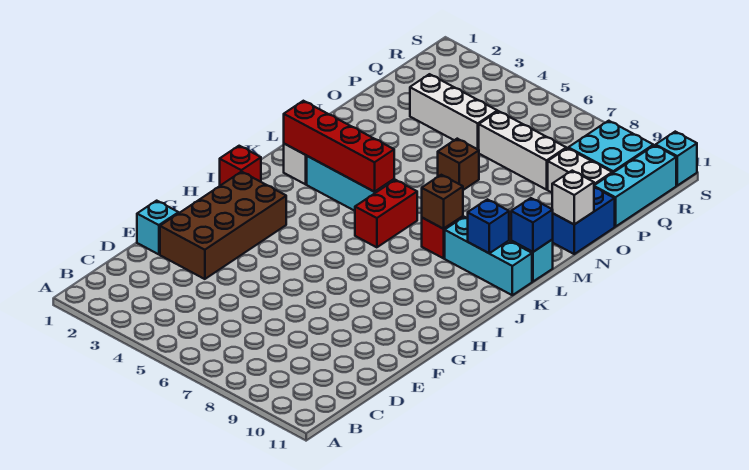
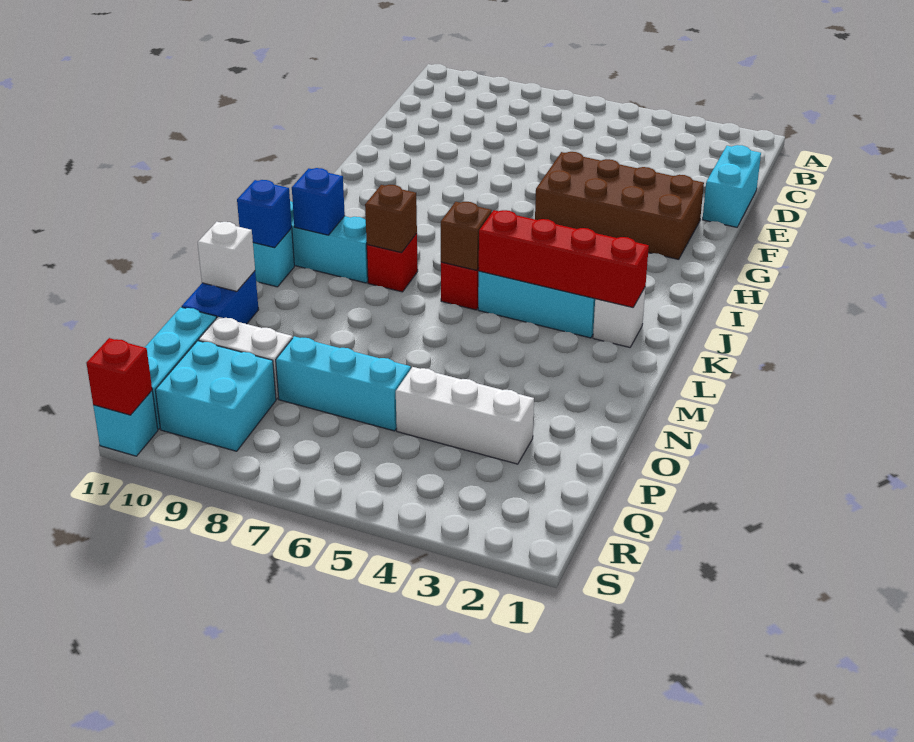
cyan brick E1 level 1 -> cyan brick D1:E1 level 1
brown brick E2:H3 level 1 -> brown brick F2:G5 level 1
red brick I1 level 1 -> red brick S11 level 2
brown brick N6 level 1 -> brown brick K6 level 2
white brick P6:P8 level 1 -> cyan brick P6:P8 level 1

